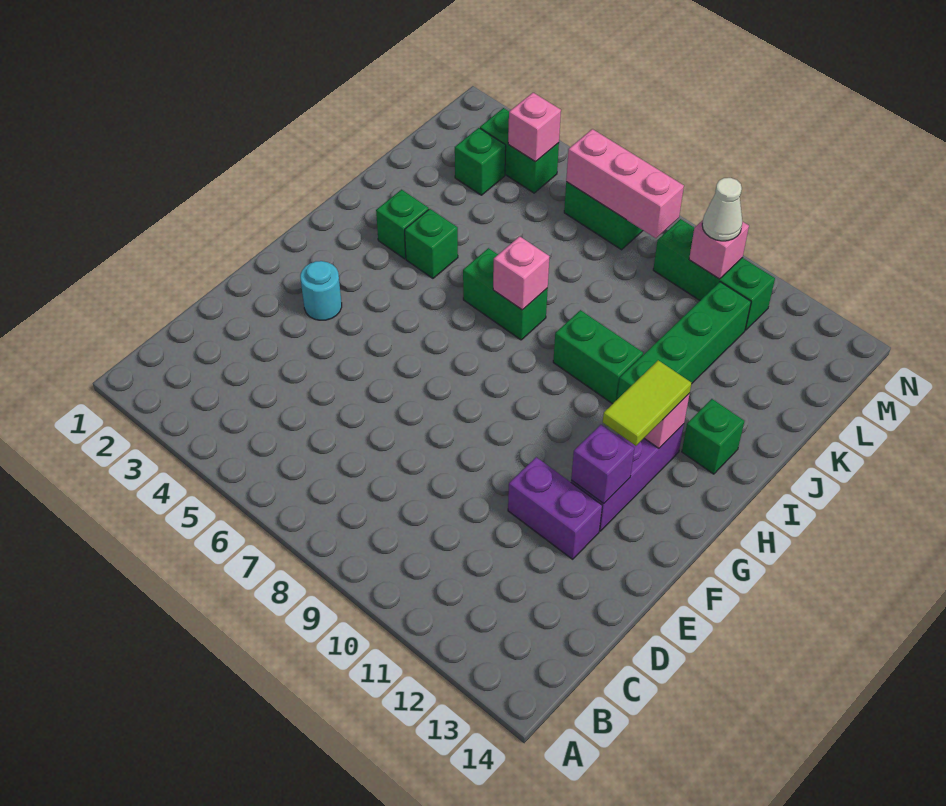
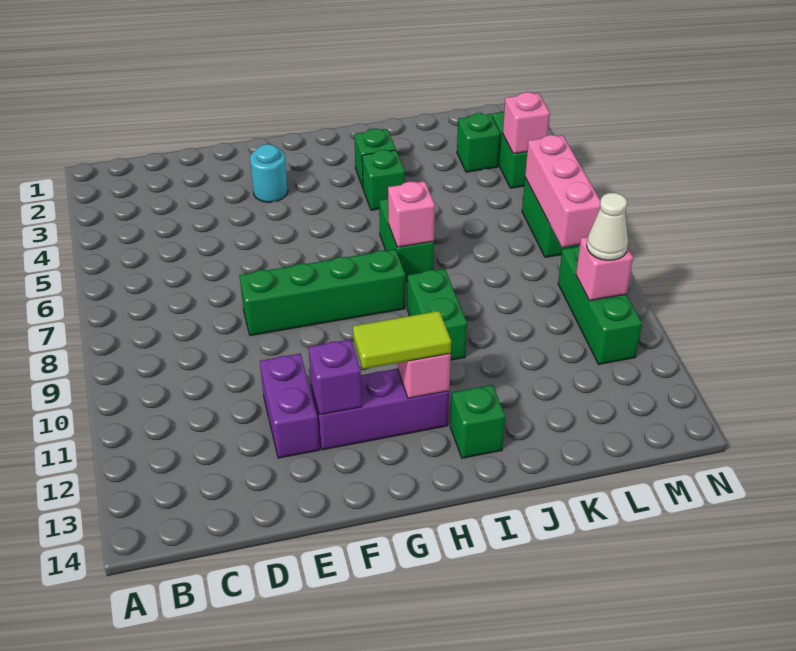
green brick I11:L11 level 1 -> green brick E8:H8 level 1

